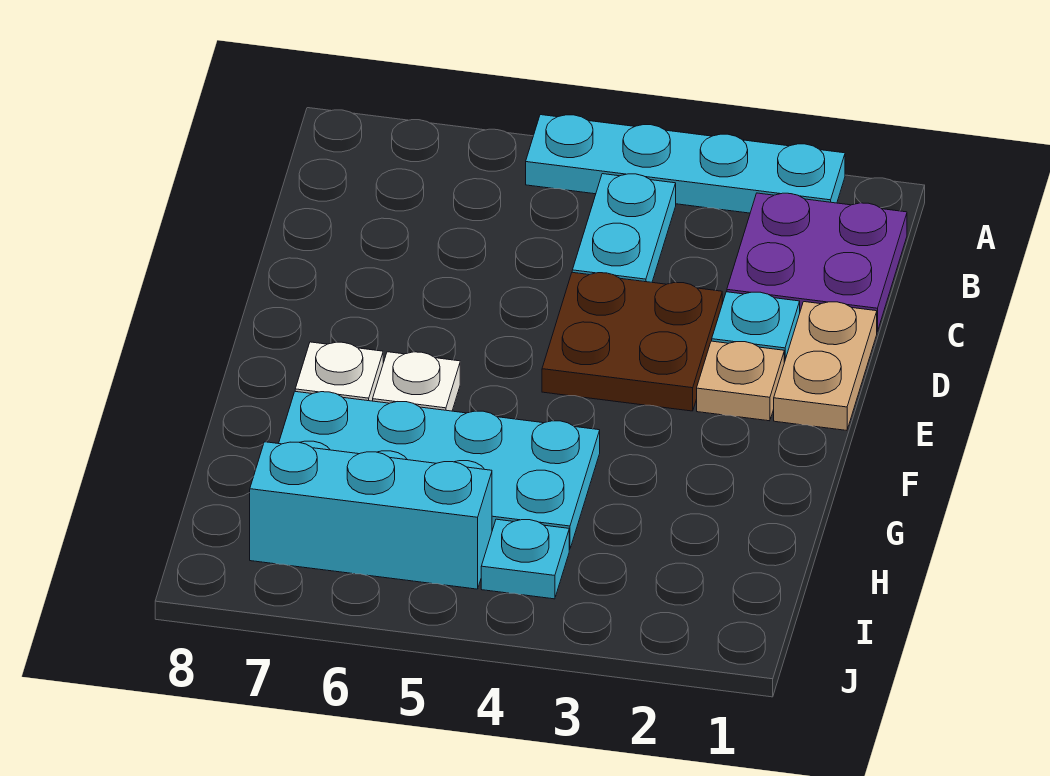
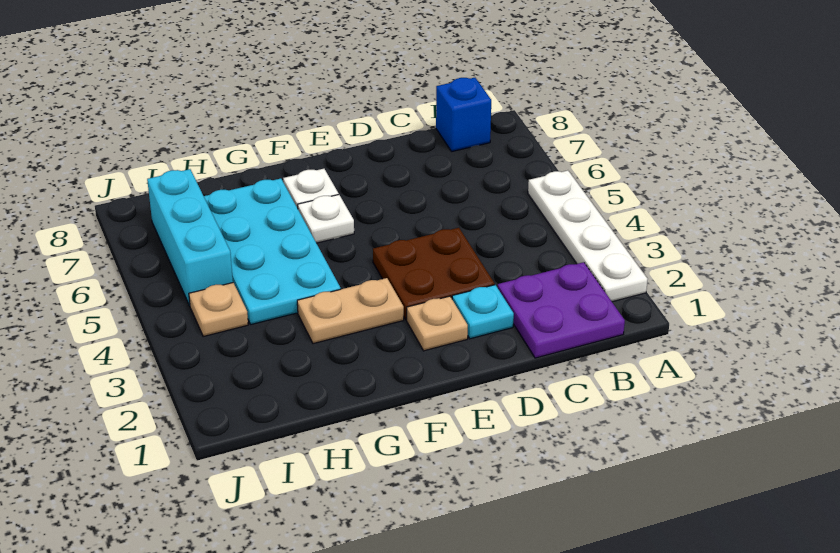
cyan plate A2:A5 level 1 -> white plate A2:A5 level 1
cyan plate B4:C4 level 1 -> none
none -> blue brick B8 level 1
tan plate D1:E1 level 1 -> tan plate F3:G3 level 1
cyan plate I4 level 1 -> tan plate I4 level 1

